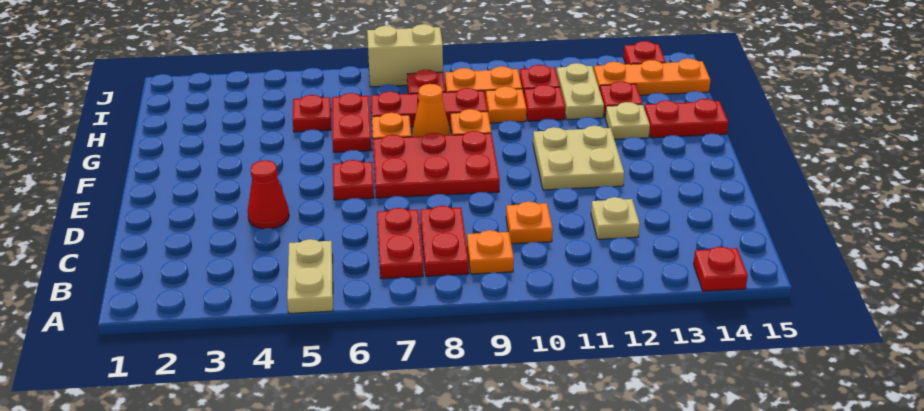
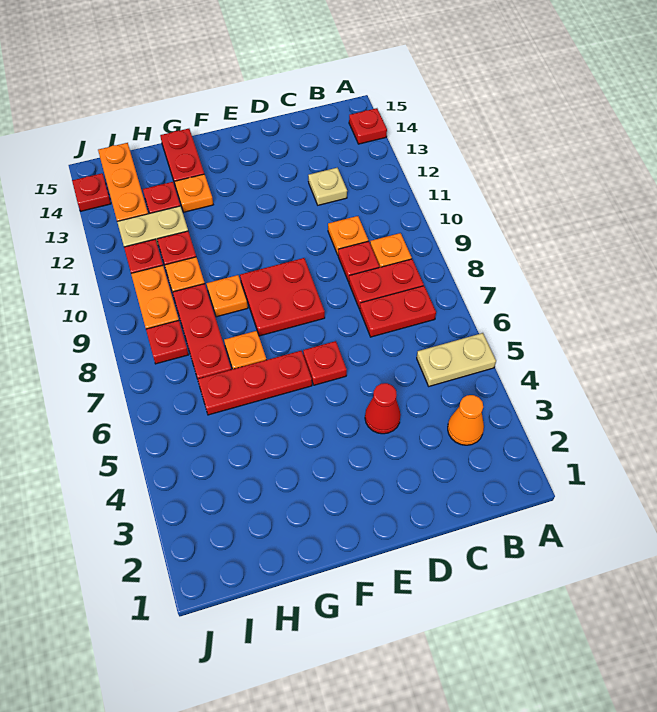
red plate E7:F9 level 1 -> red plate E8:F9 level 1
tan plate E11:F12 level 1 -> none
red plate G6:H6 level 1 -> red plate F6:H6 level 1
orange cone G8 level 1 -> orange cone B3 level 1
tan plate G13 level 1 -> orange plate G13 level 1
red plate H5 level 1 -> red plate C9 level 1
tan brick J7:J8 level 1 -> none

